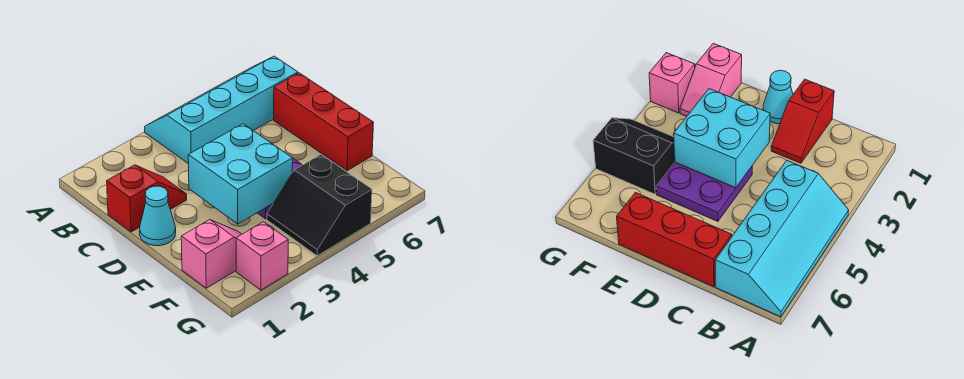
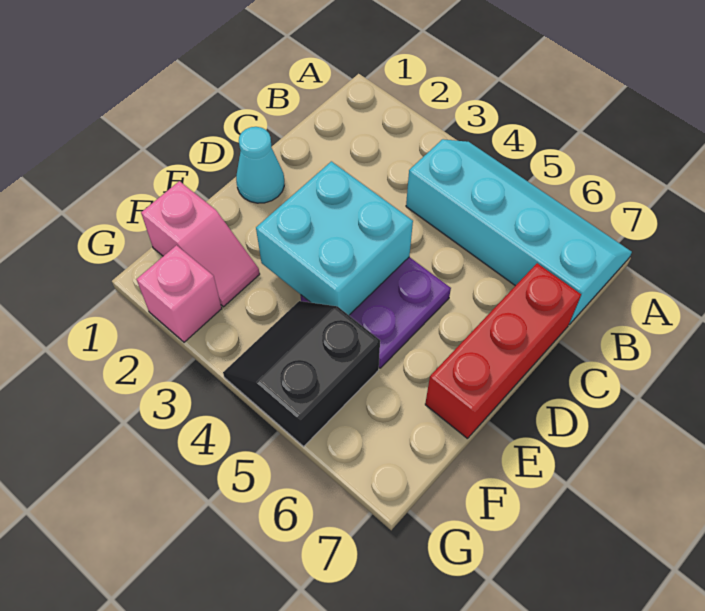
red slope C1:C2 level 1 top 1 -> none

